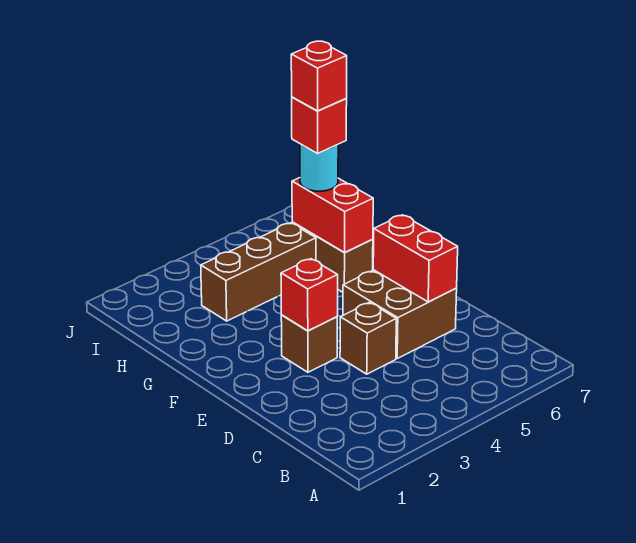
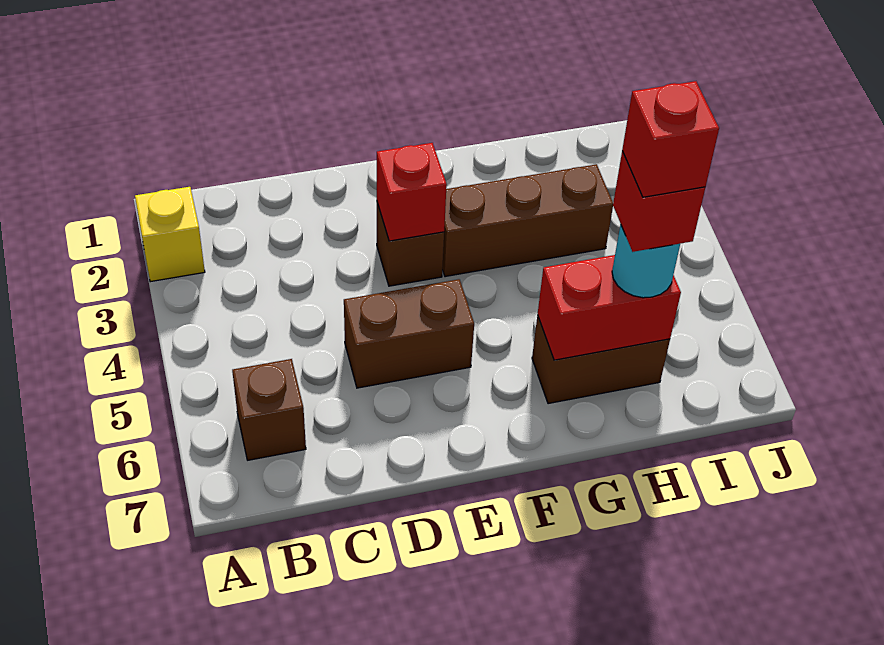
none -> yellow brick A2 level 1
brown brick D4 level 1 -> brown brick B6 level 1
brown brick D5:E6 level 1 -> brown brick D5:E5 level 1
red brick D6:E6 level 2 -> none
brown brick H3:H5 level 1 -> brown brick F3:H3 level 1

